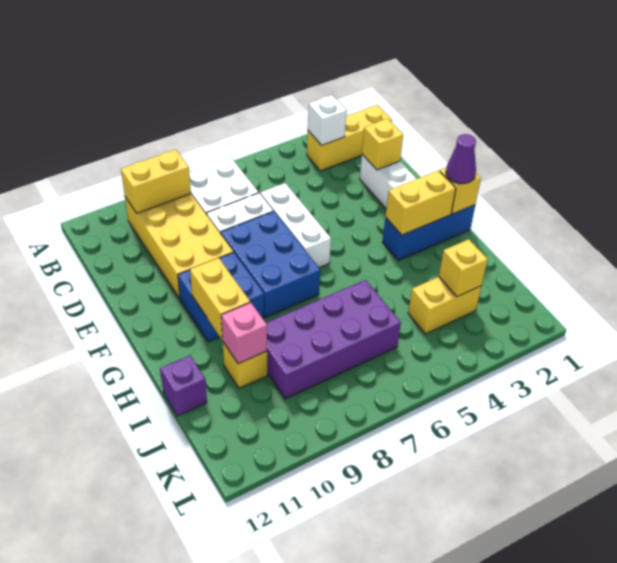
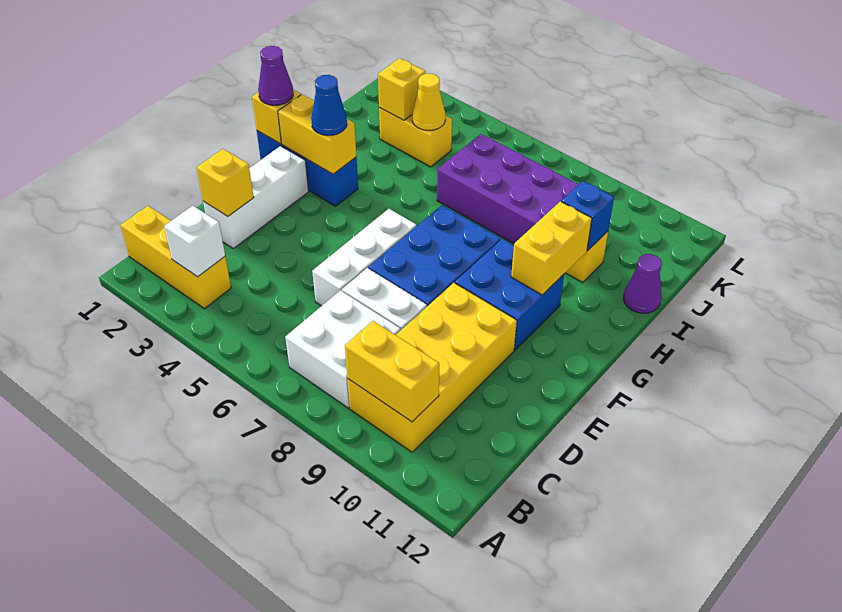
none -> blue cone G3 level 3
pink brick I10 level 2 -> blue brick I10 level 2
purple brick I12 level 1 -> purple cone I12 level 1
none -> yellow cone J4 level 2

